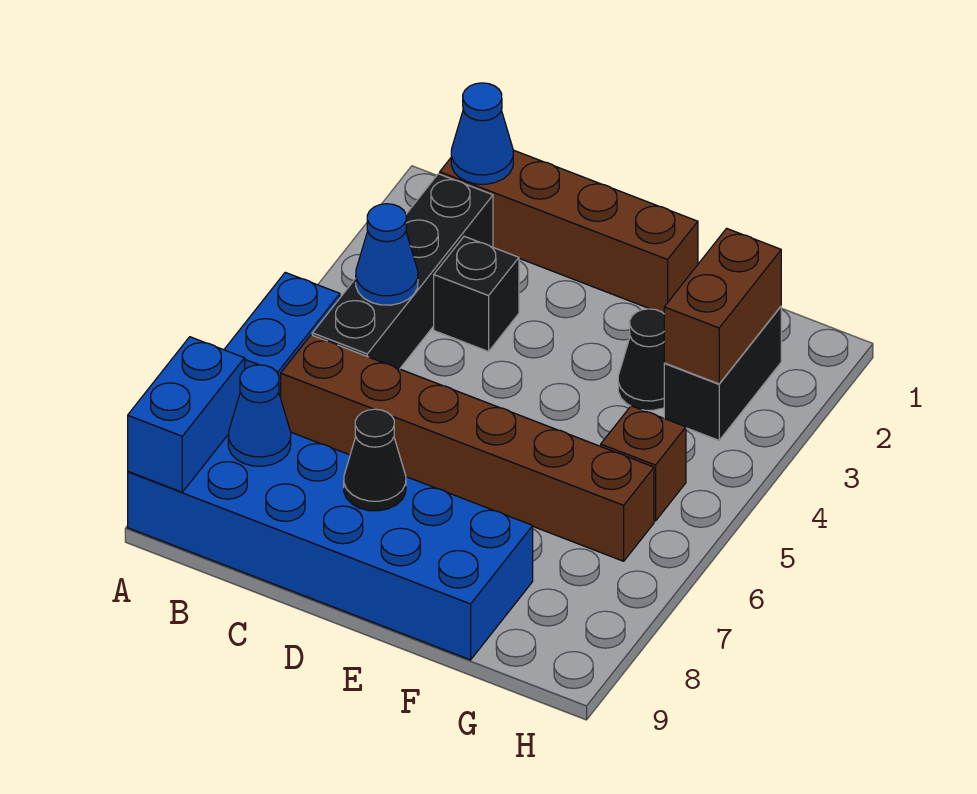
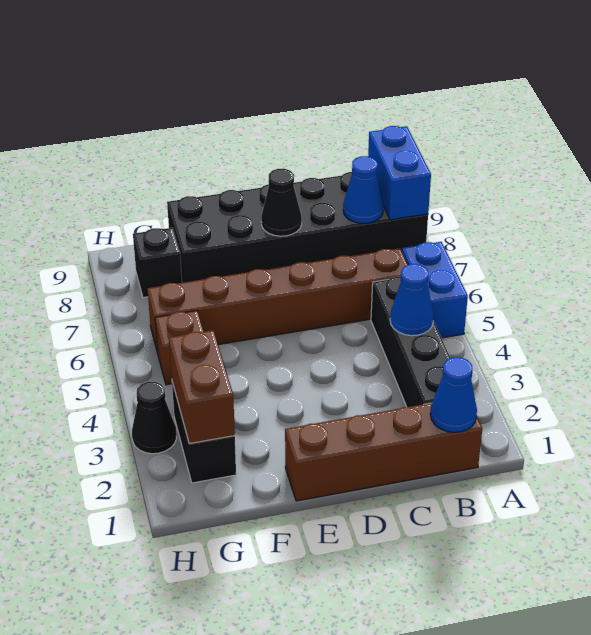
blue brick A8:F9 level 1 -> black brick A8:F9 level 1
black brick C3 level 1 -> black brick G8 level 1
black cone F3 level 1 -> black cone H3 level 1

